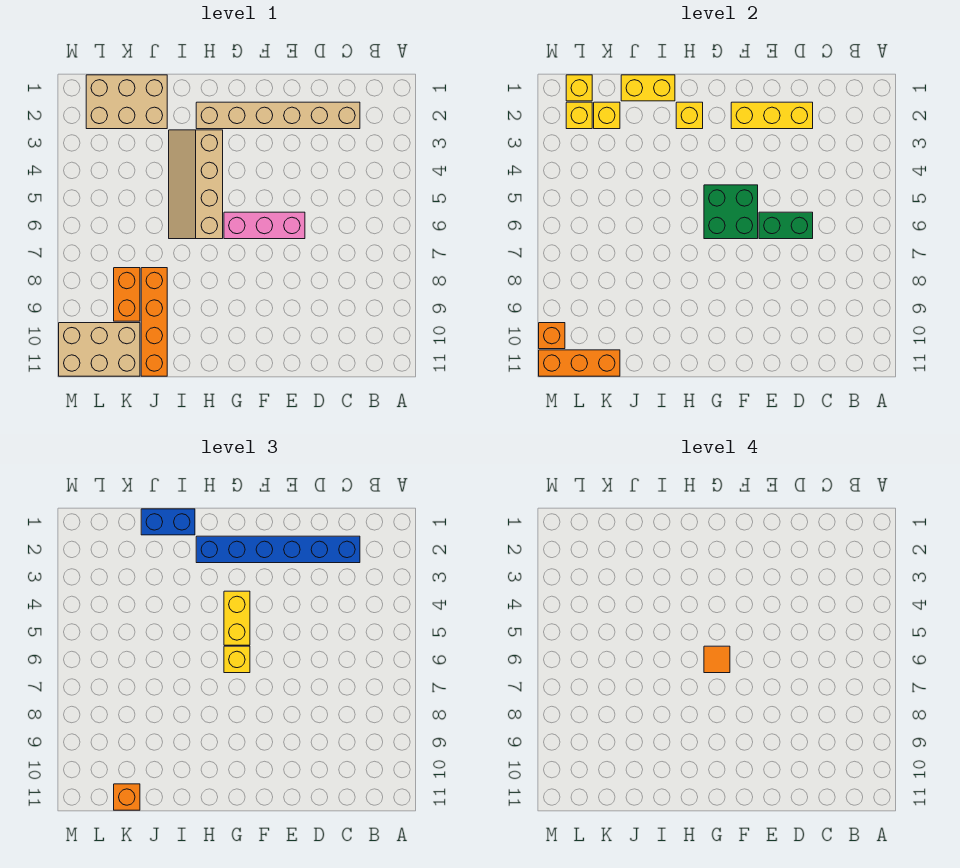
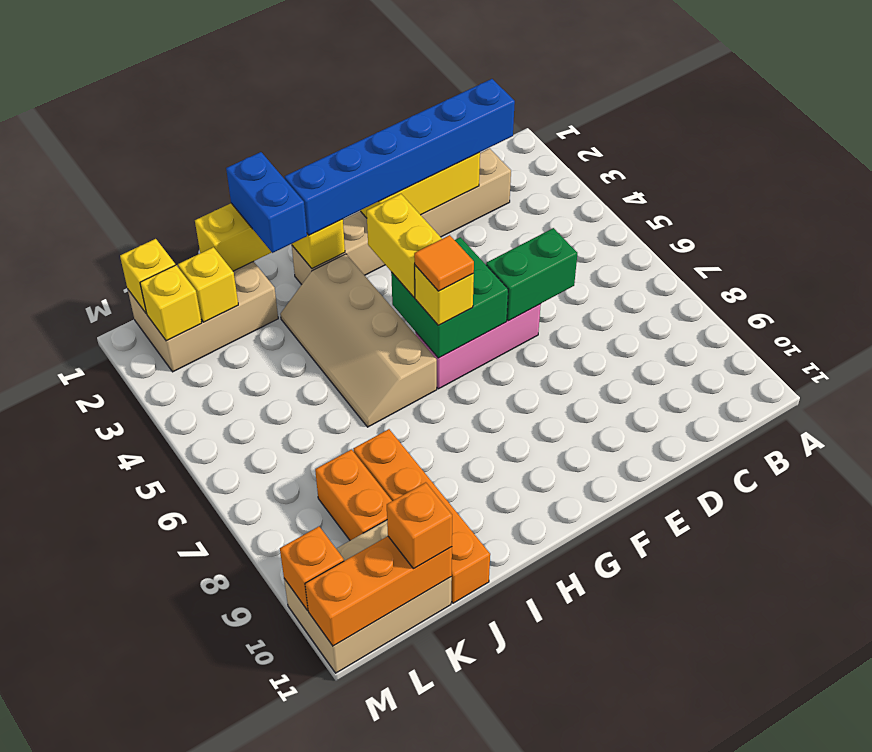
blue brick I1:J1 level 3 -> blue brick I1:I2 level 3

